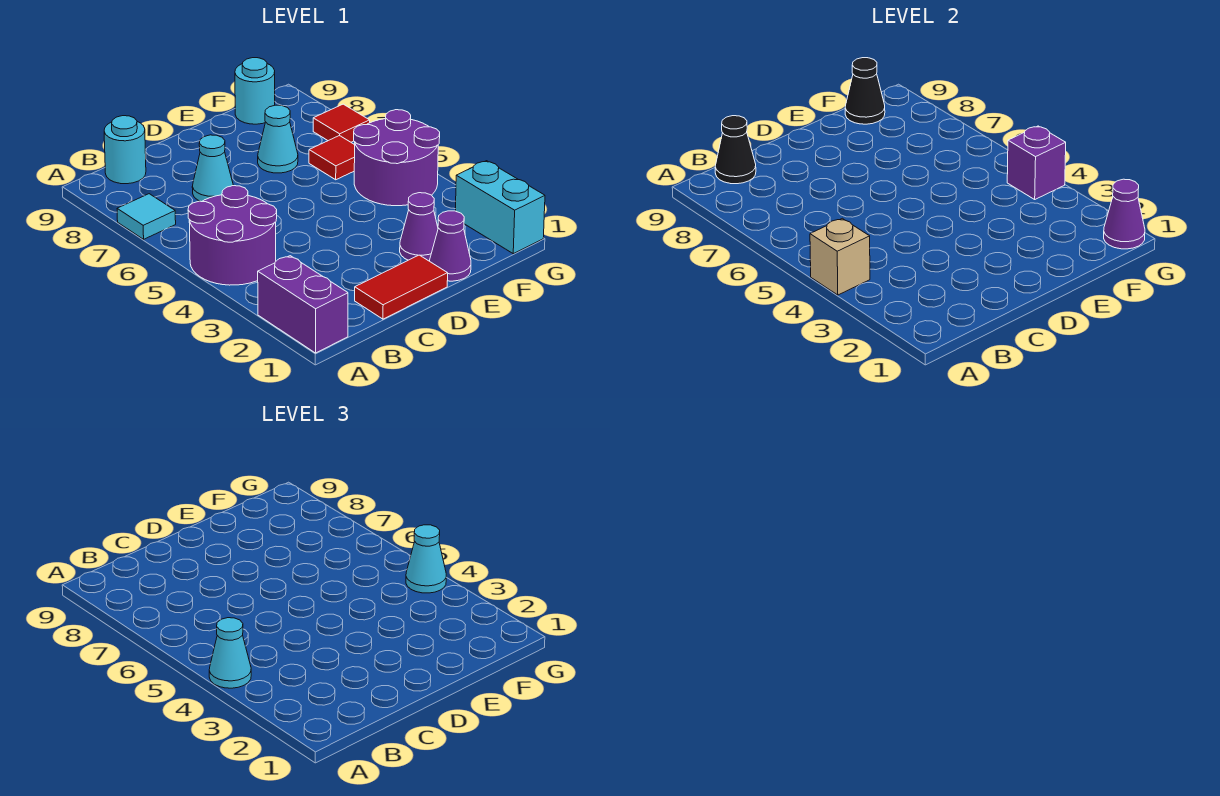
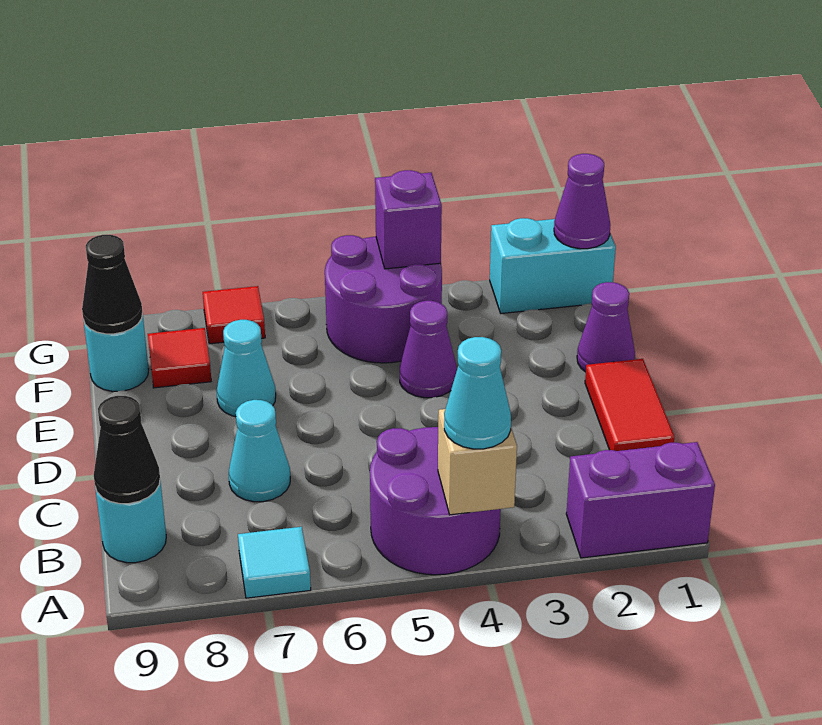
purple cone E2 level 1 -> purple cone E4 level 1
red tile F6 level 1 -> red tile F8 level 1
cyan cone G4 level 3 -> none

